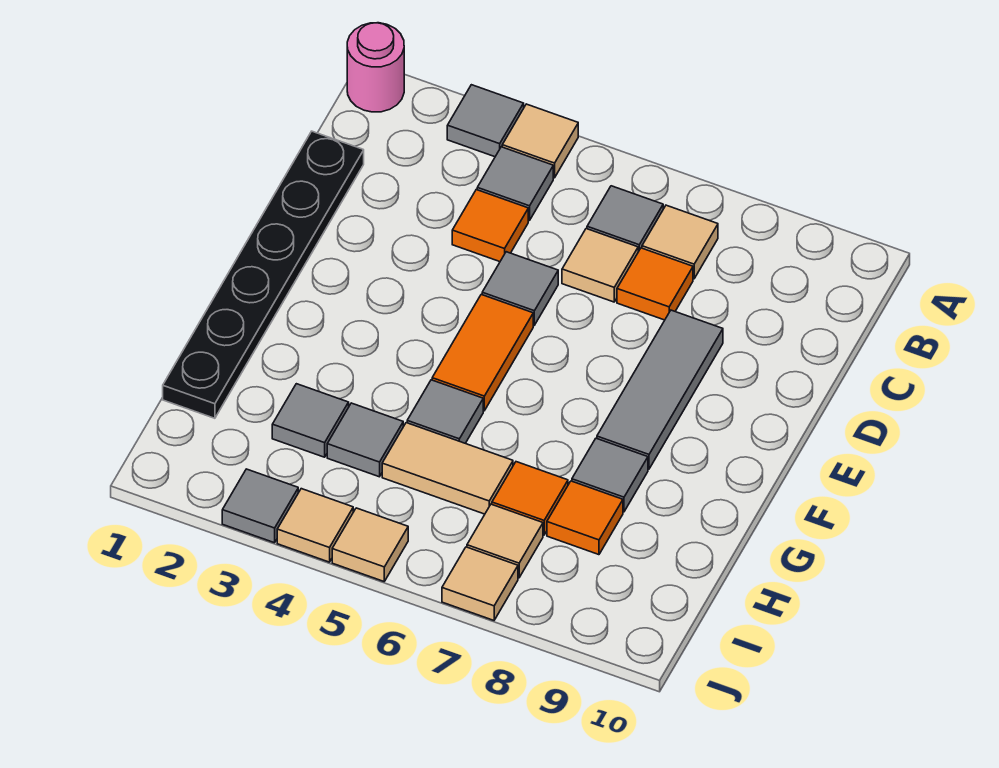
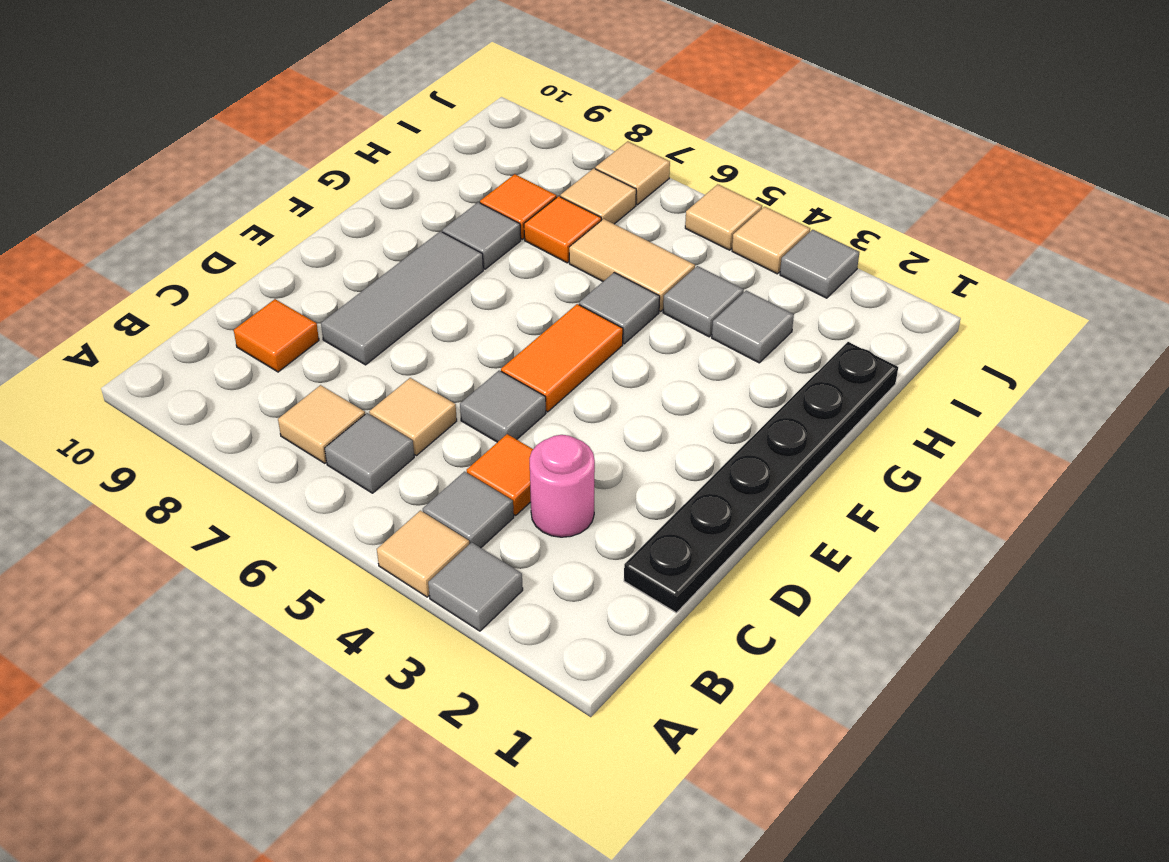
pink round brick A1 level 1 -> pink round brick C3 level 1
orange tile C7 level 1 -> orange tile C9 level 1

